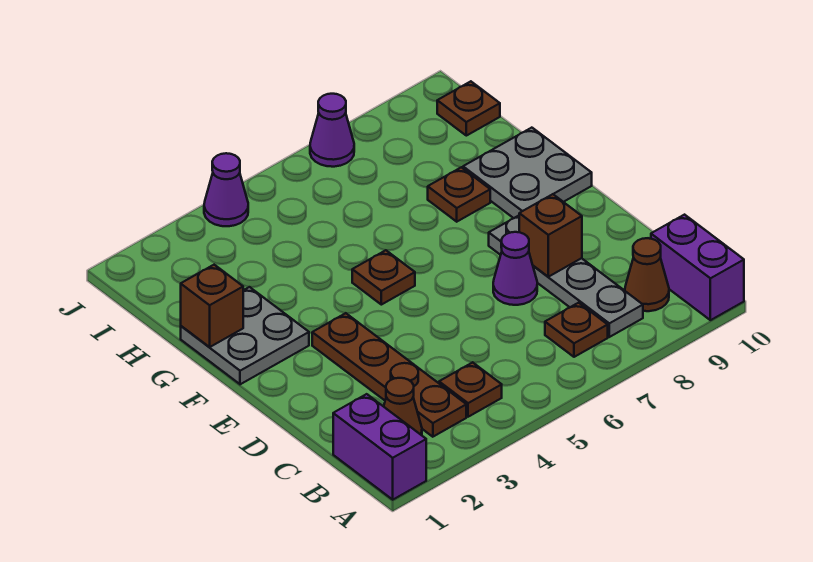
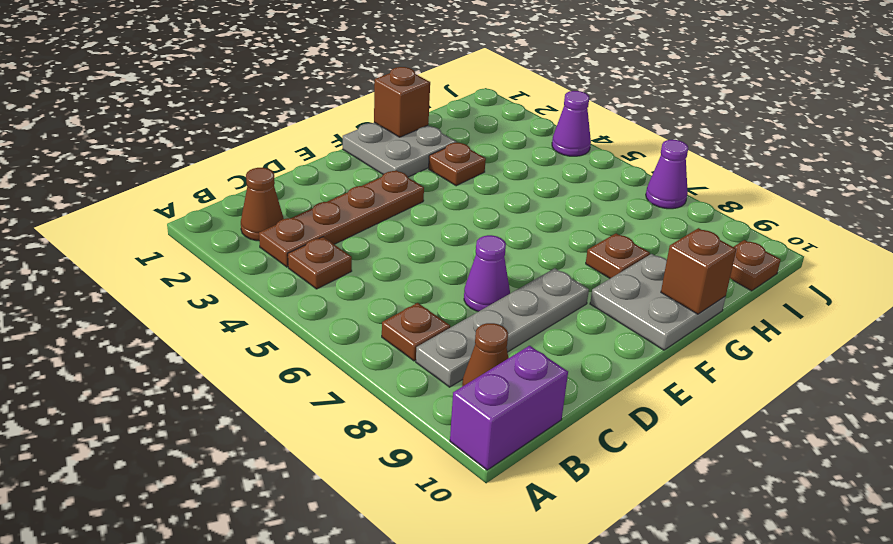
purple brick A1:B1 level 1 -> none
brown brick D8 level 2 -> brown brick G10 level 2
brown plate F5 level 1 -> brown plate G3 level 1

